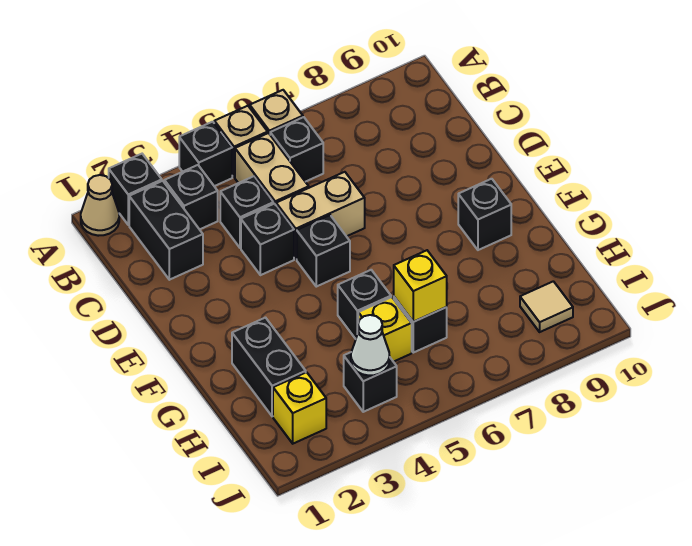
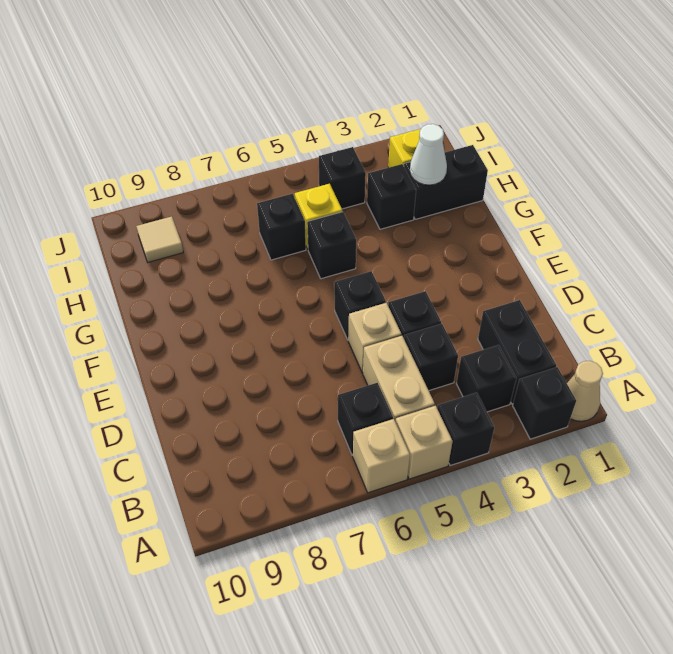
tan brick D5:D6 level 1 -> tan brick D5 level 1
black brick F9 level 1 -> black brick H3 level 1
black brick G2:H2 level 1 -> black brick H1:H2 level 1
yellow brick H6 level 2 -> none
white cone I4 level 2 -> white cone H2 level 2

